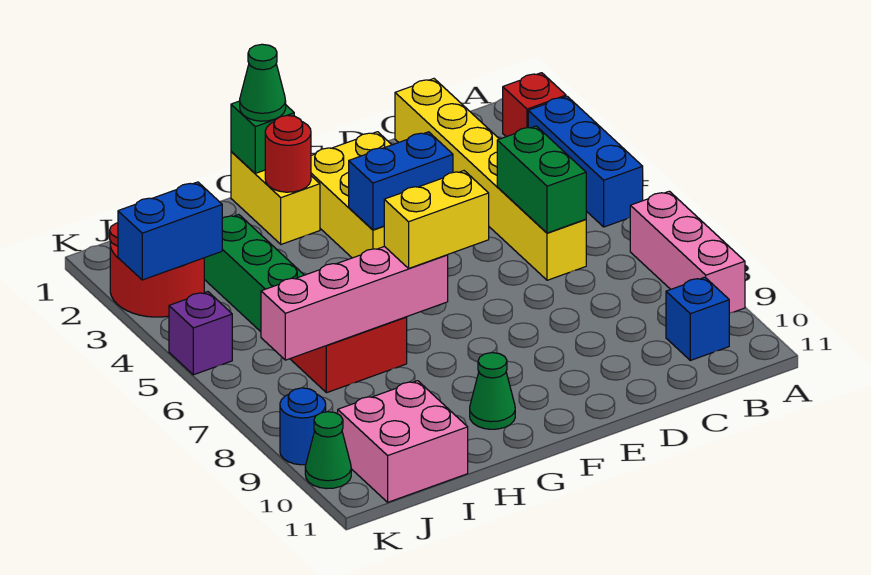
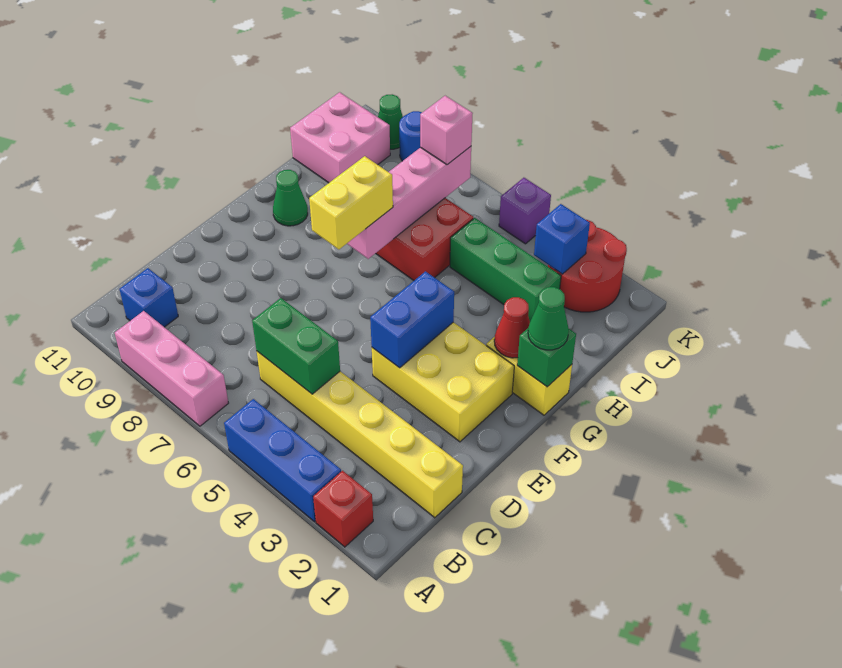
red round brick G2 level 2 -> red cone G2 level 2
blue brick J3:K3 level 2 -> blue brick J3 level 2
none -> pink brick J7 level 3

